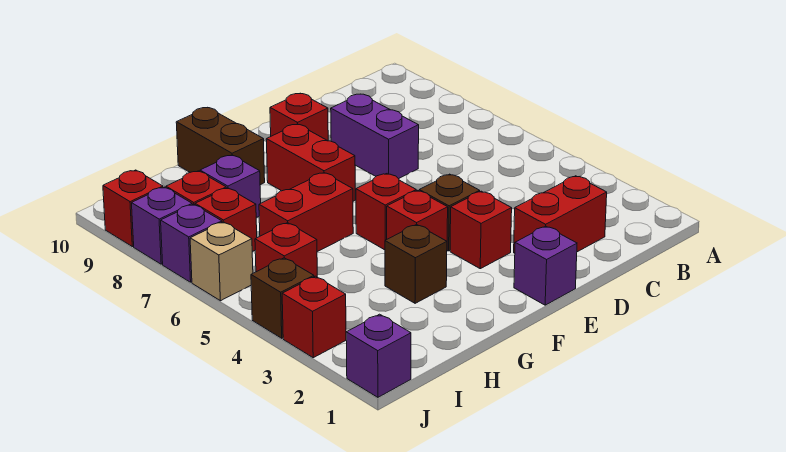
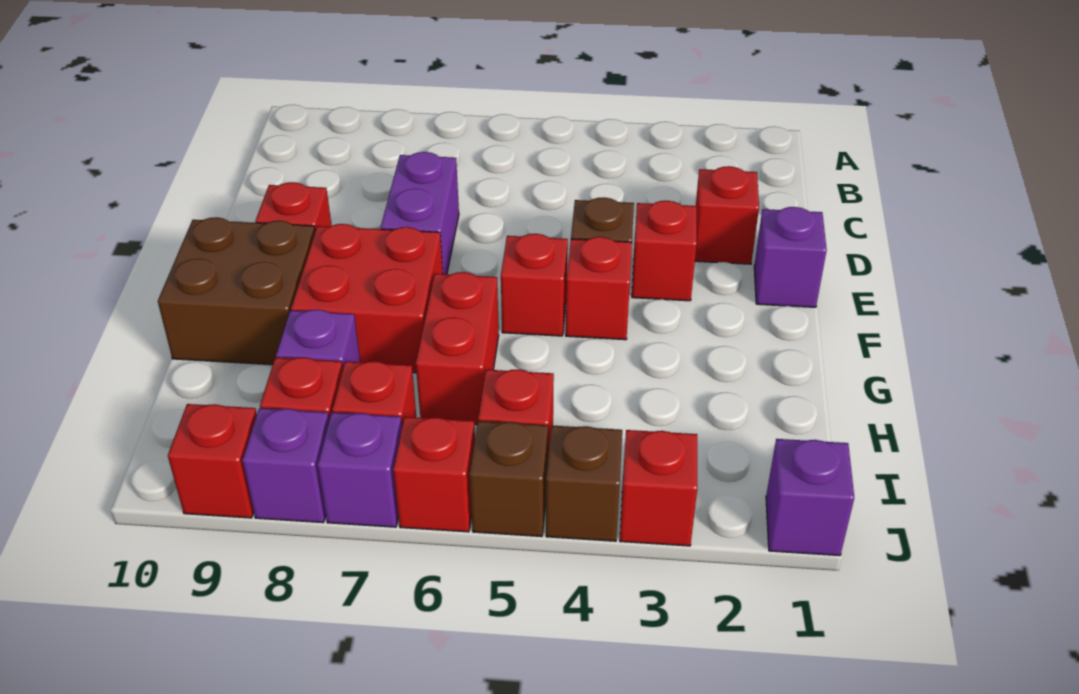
red brick C2:D2 level 1 -> red brick D2 level 1
purple brick D7:D8 level 1 -> purple brick D7:E7 level 1
red brick F7:F8 level 1 -> red brick F7:G8 level 1
brown brick G3 level 1 -> brown brick J5 level 1
brown brick G9:G10 level 1 -> brown brick F9:G10 level 1
tan brick J6 level 1 -> red brick J6 level 1

